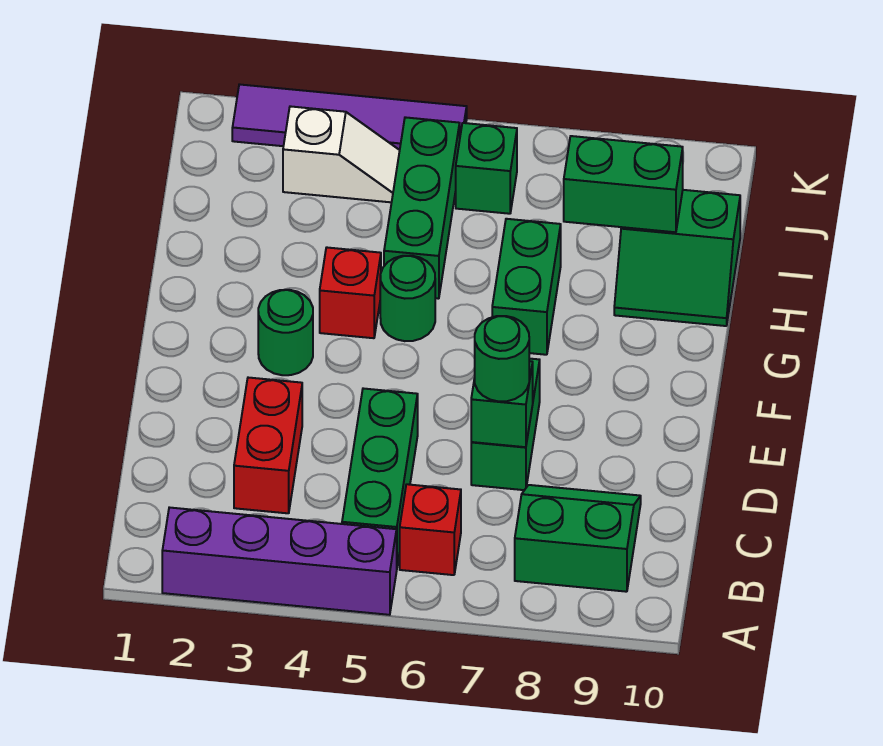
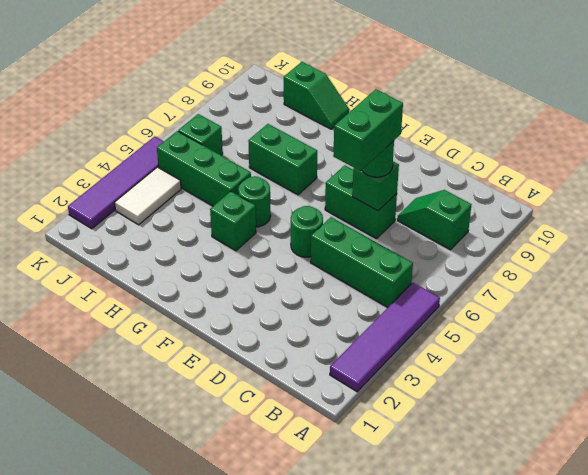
purple brick A2:A5 level 1 -> purple tile A2:A5 level 1
red brick B6 level 1 -> none
green slope B8:C9 level 1 top B -> green slope B8:C8 level 1 top B
red brick C3:D3 level 1 -> none
green round brick F3 level 1 -> green round brick E5 level 1
red brick G4 level 1 -> green brick G4 level 1
green slope H9:I10 level 1 top I -> green slope H10:I10 level 1 top I
green brick I8:I9 level 2 -> green brick D6:D7 level 4
white slope J3:J4 level 1 top 3 -> white tile J3:J4 level 1

